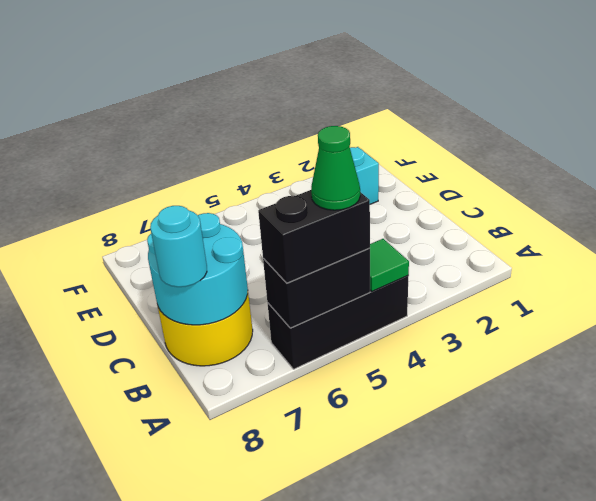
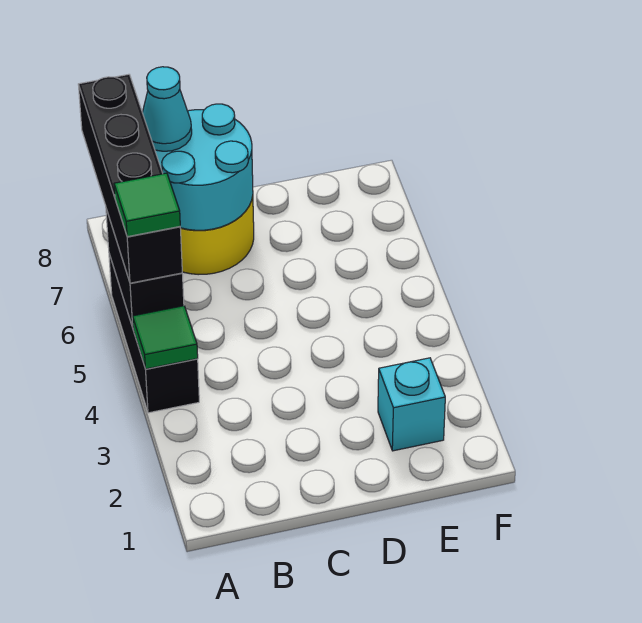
black brick A5:A6 level 3 -> black brick A5:A8 level 3
green cone A5 level 4 -> green tile A5 level 4
cyan round brick B8 level 3 -> cyan cone B8 level 3

